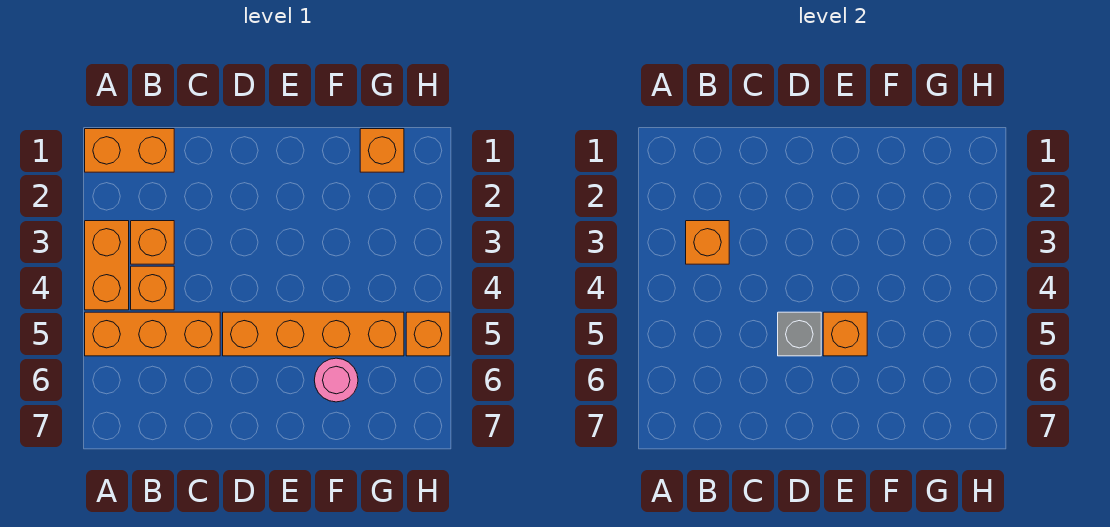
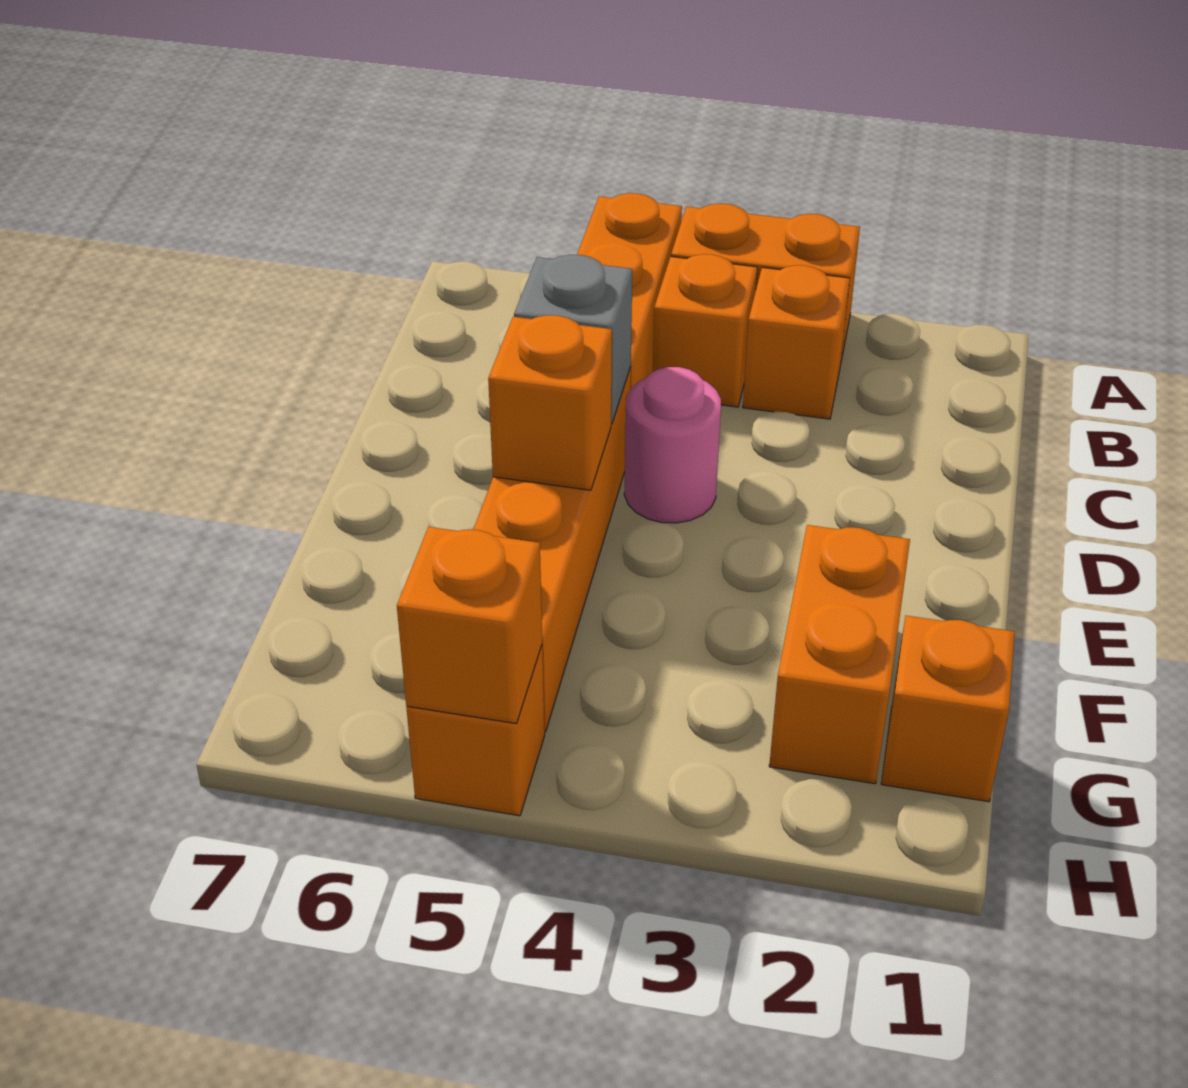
orange brick A1:B1 level 1 -> orange brick F2:G2 level 1
orange brick B3 level 2 -> orange brick H5 level 2
pink round brick F6 level 1 -> pink round brick D4 level 1

